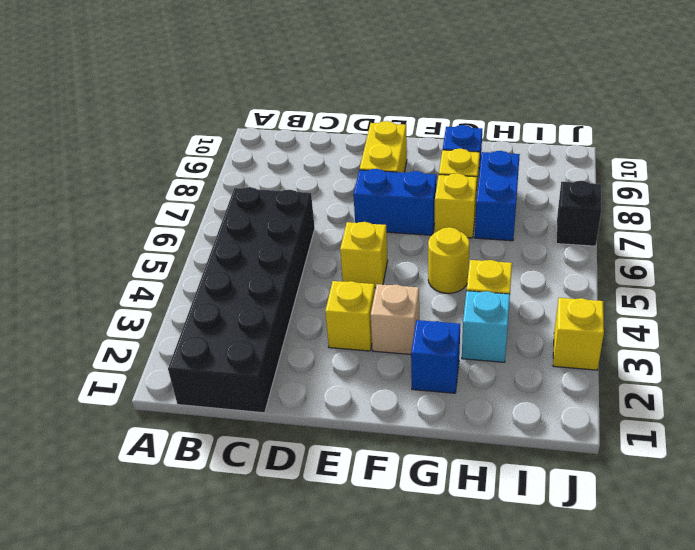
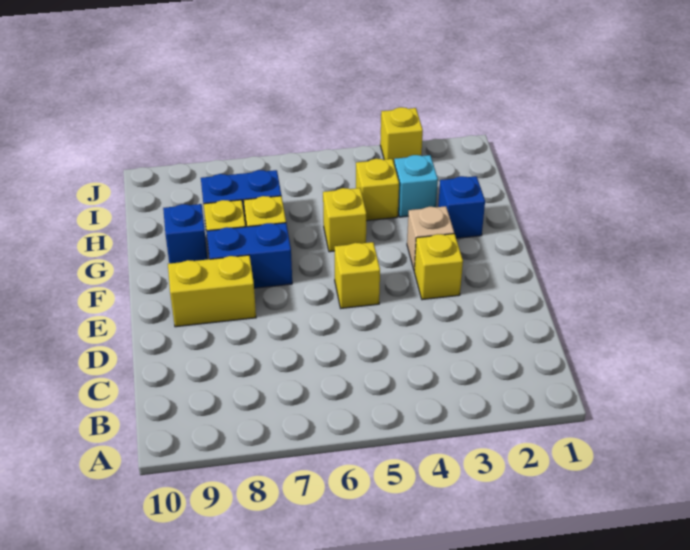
black brick B1:C6 level 1 -> none
blue brick E7:F7 level 1 -> blue brick F7:F8 level 1
yellow round brick G5 level 1 -> yellow brick G5 level 1
black brick J7 level 1 -> none

